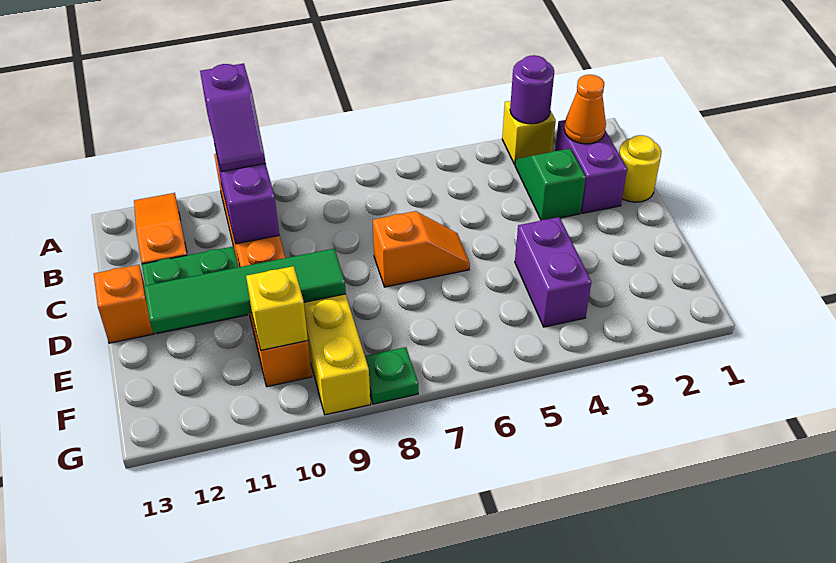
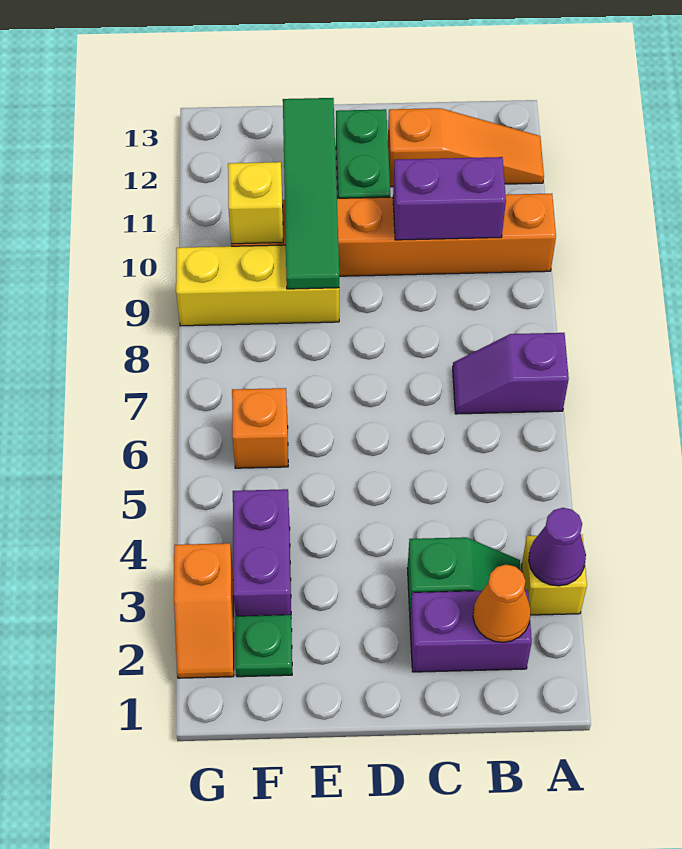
purple round brick A3 level 2 -> purple cone A3 level 2
purple slope A10:B10 level 3 top A -> purple slope A7:B7 level 1 top A
yellow round brick C1 level 1 -> none
orange slope D6:D7 level 1 top 7 -> orange slope G2:G3 level 1 top 3
orange brick D13 level 1 -> orange brick F6 level 1
purple brick E4:F4 level 1 -> purple brick F3:F4 level 1
green plate G8 level 1 -> green plate F2 level 1

